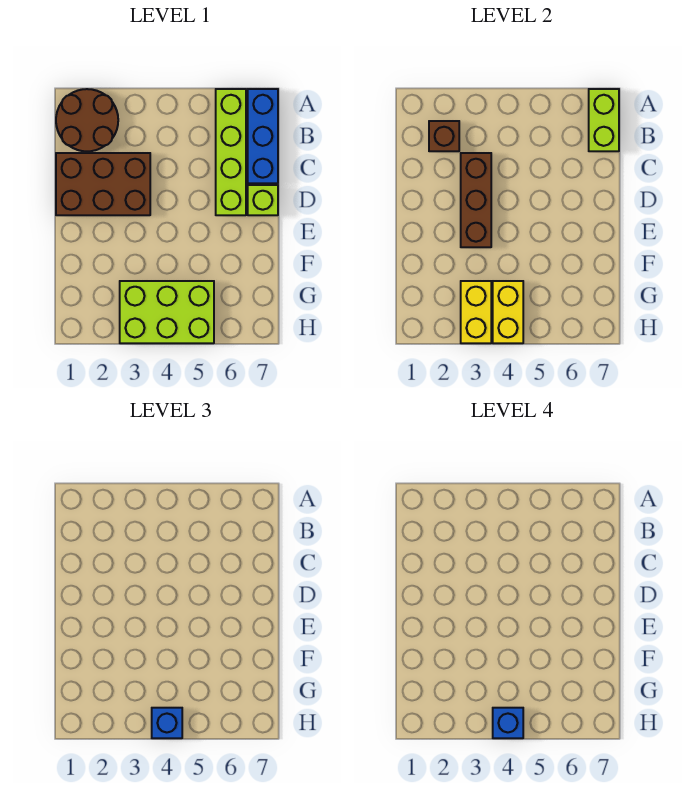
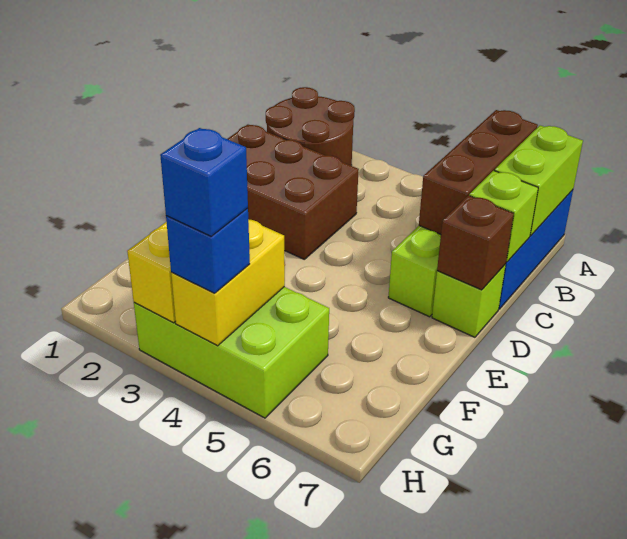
brown brick B2 level 2 -> brown brick D7 level 2
brown brick C3:E3 level 2 -> brown brick A6:C6 level 2
none -> lime brick C7 level 2

